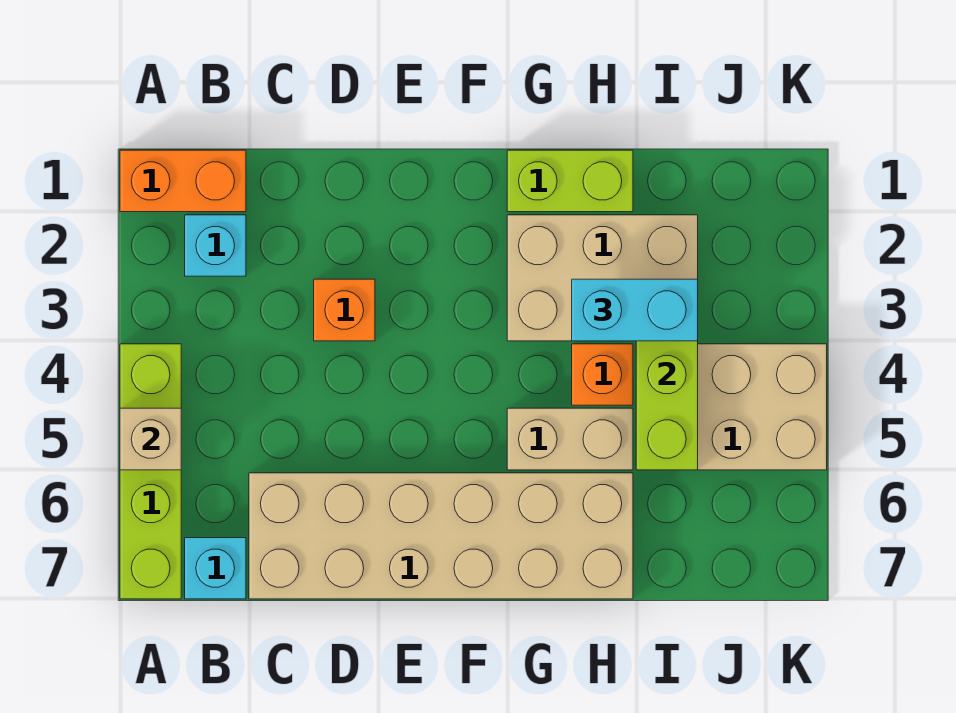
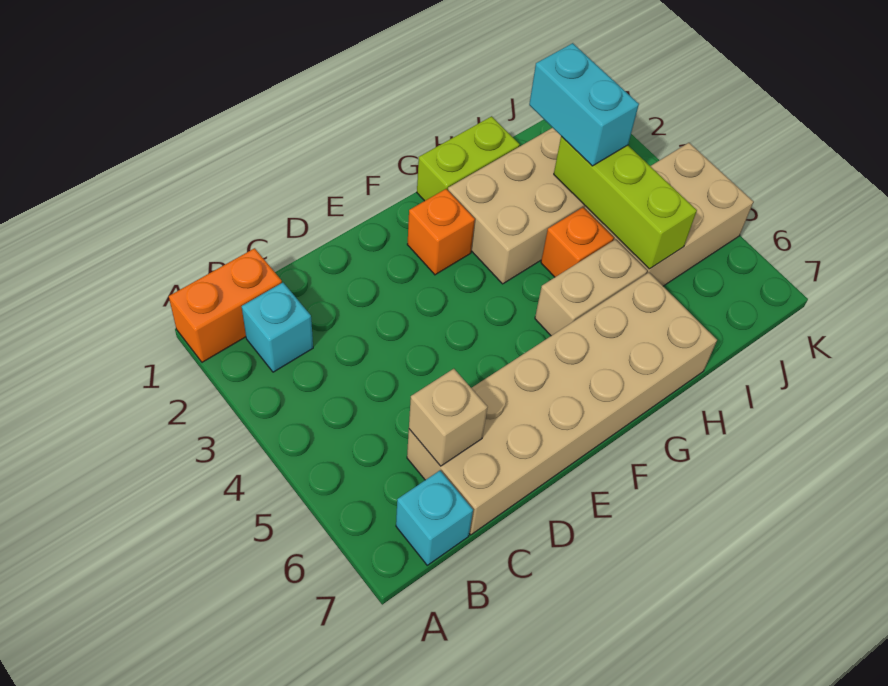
lime brick A4:A7 level 1 -> none
tan brick A5 level 2 -> tan brick C6 level 2
orange brick D3 level 1 -> orange brick F2 level 1
cyan brick H3:I3 level 3 -> cyan brick I2:I3 level 3

